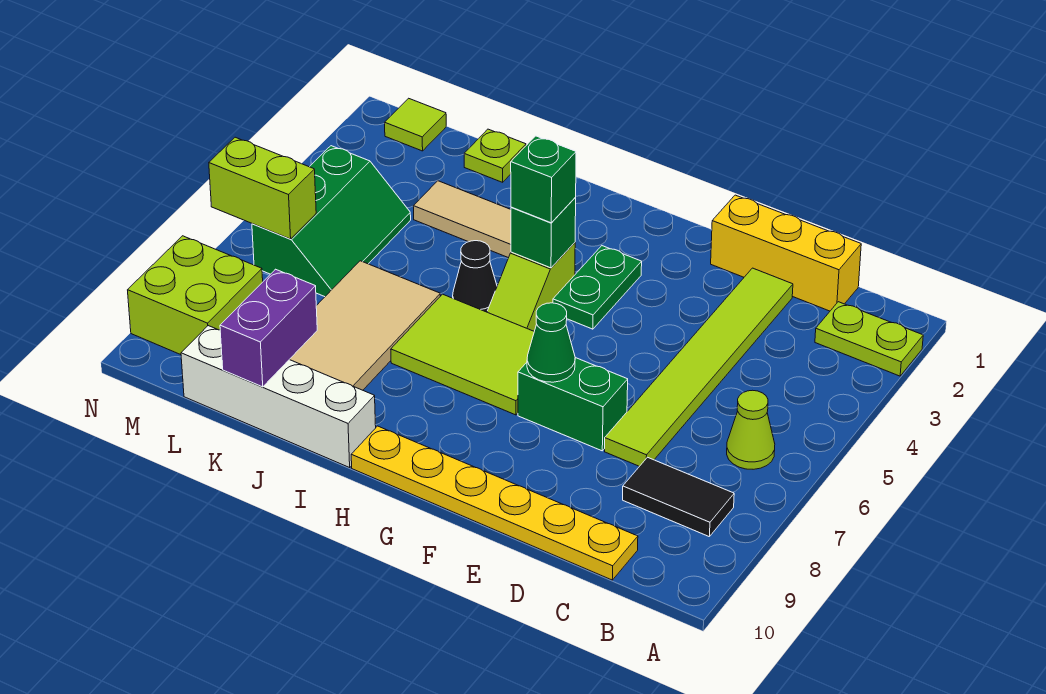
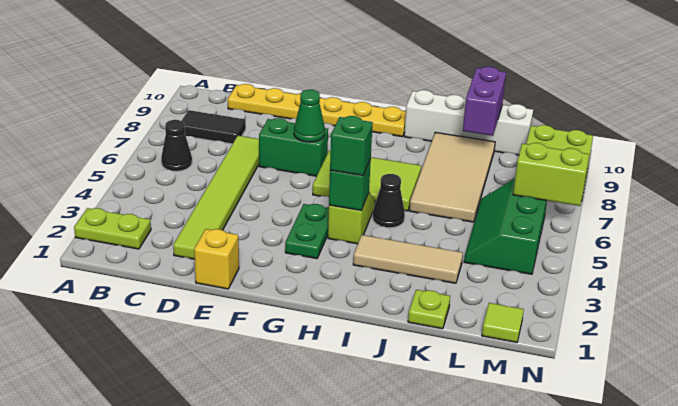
lime cone B6 level 1 -> black cone B6 level 1
yellow brick C1:E1 level 1 -> yellow brick E1 level 1

